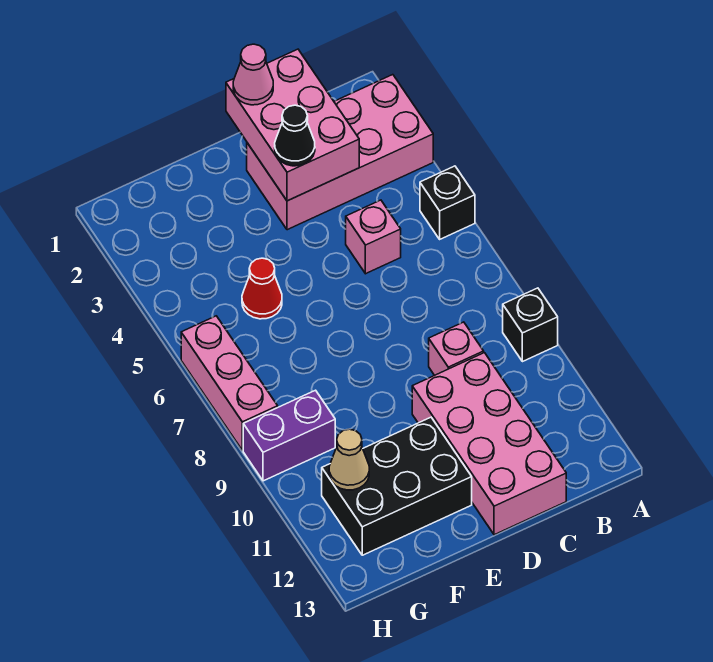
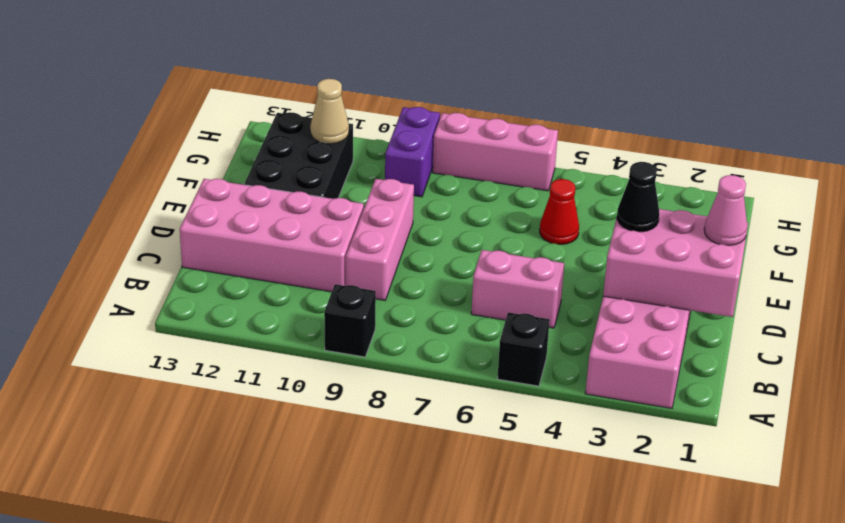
pink brick C5 level 1 -> pink brick C5:C6 level 1
pink brick C9 level 1 -> pink brick C9:E9 level 1

